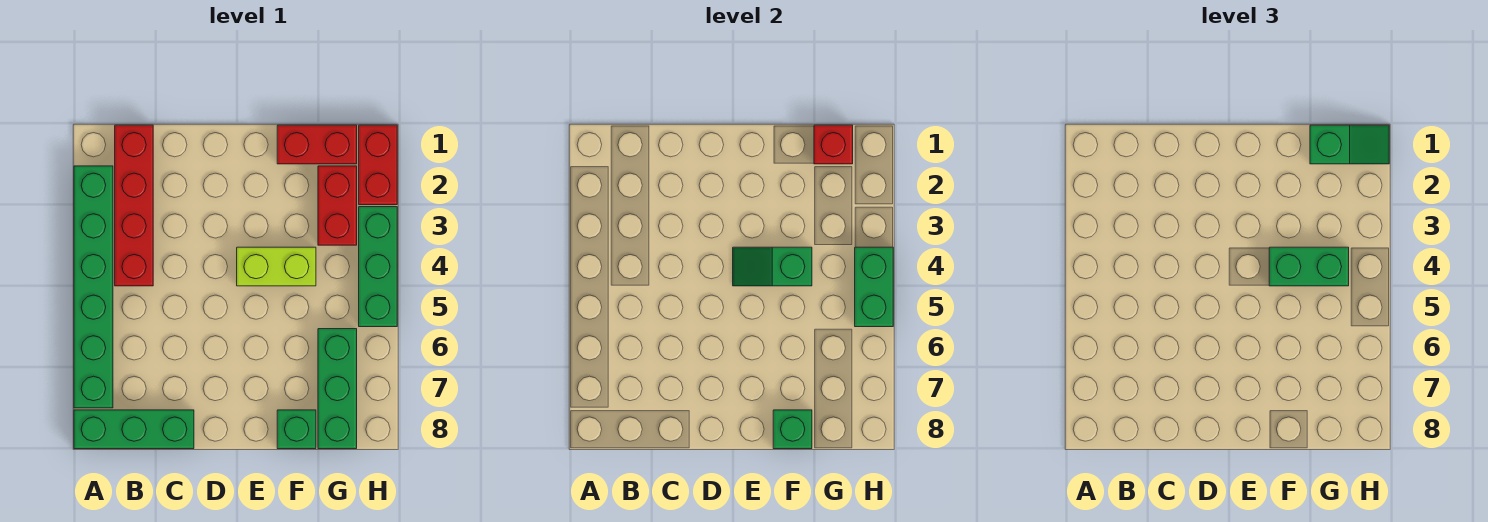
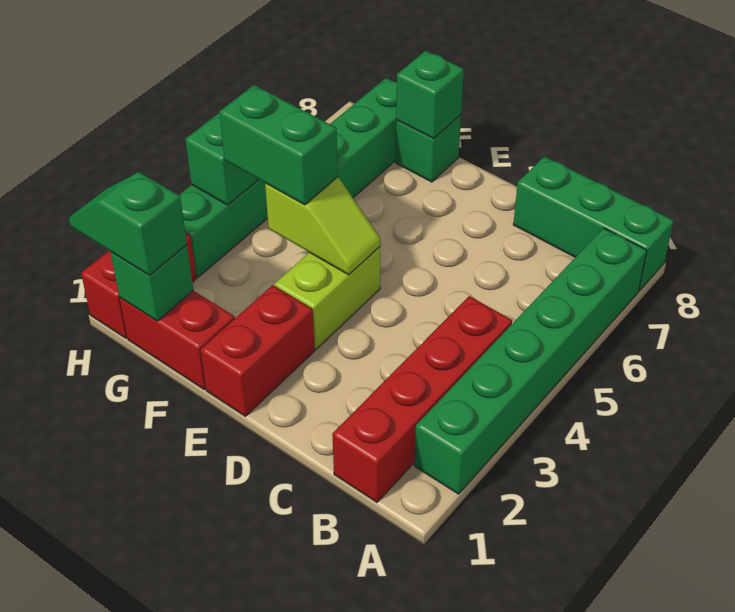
lime brick E4:F4 level 1 -> lime brick E3:E4 level 1
green slope E4:F4 level 2 top F -> lime slope E4:F4 level 2 top F
red brick G1 level 2 -> green brick G1 level 2
red brick G2:G3 level 1 -> red brick E1:E2 level 1

